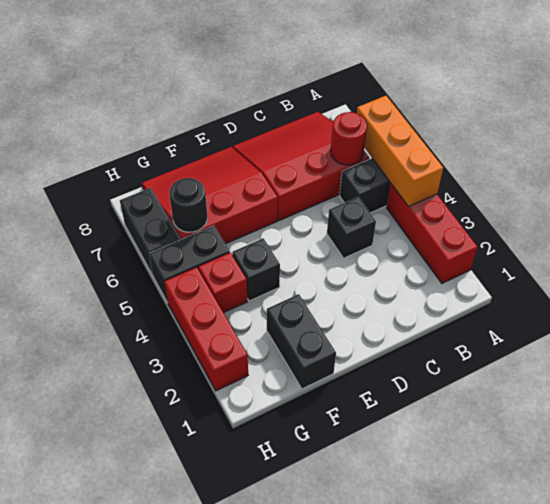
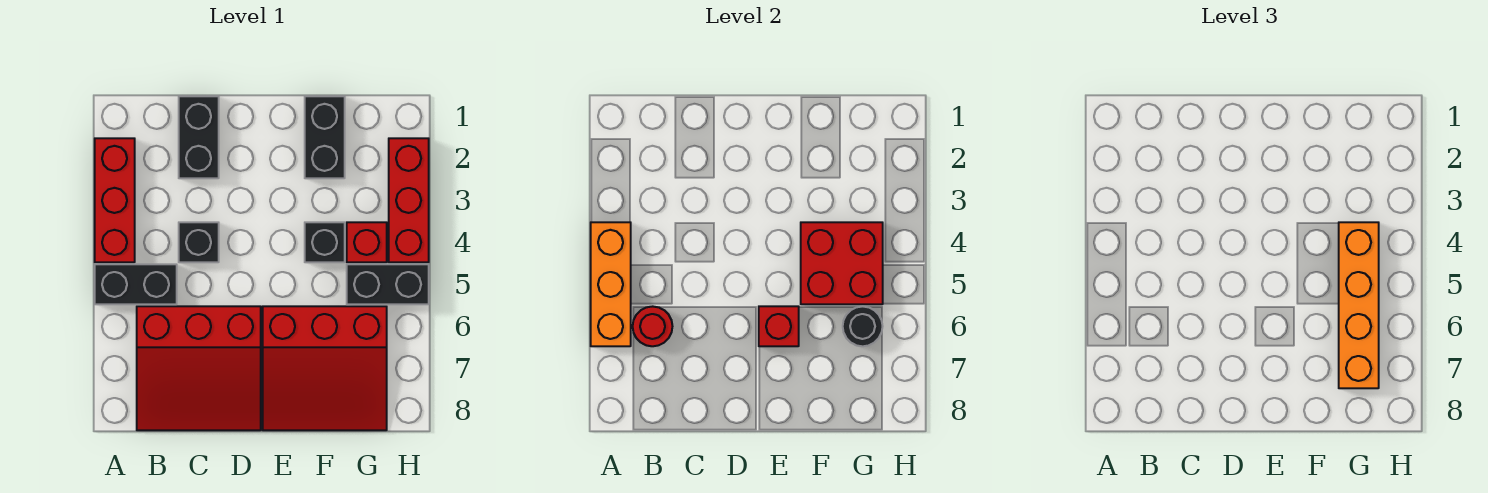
none -> red brick E6 level 2
none -> red brick F4:G5 level 2
none -> orange brick G4:G7 level 3
black brick H6:H7 level 1 -> black brick C1:C2 level 1

